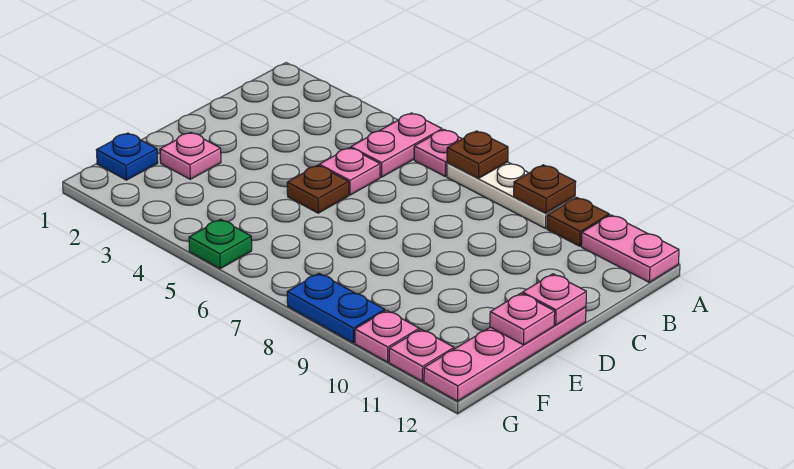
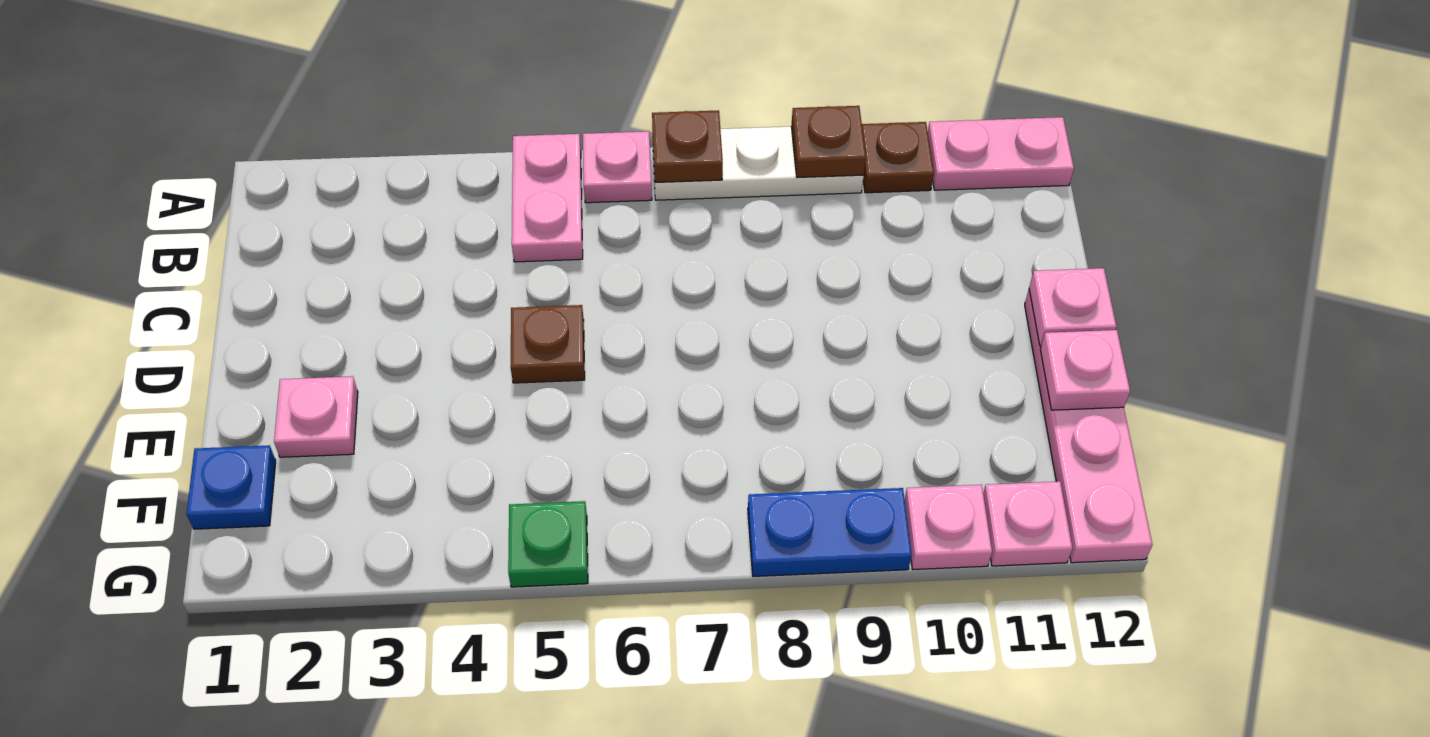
pink plate C5 level 1 -> none

